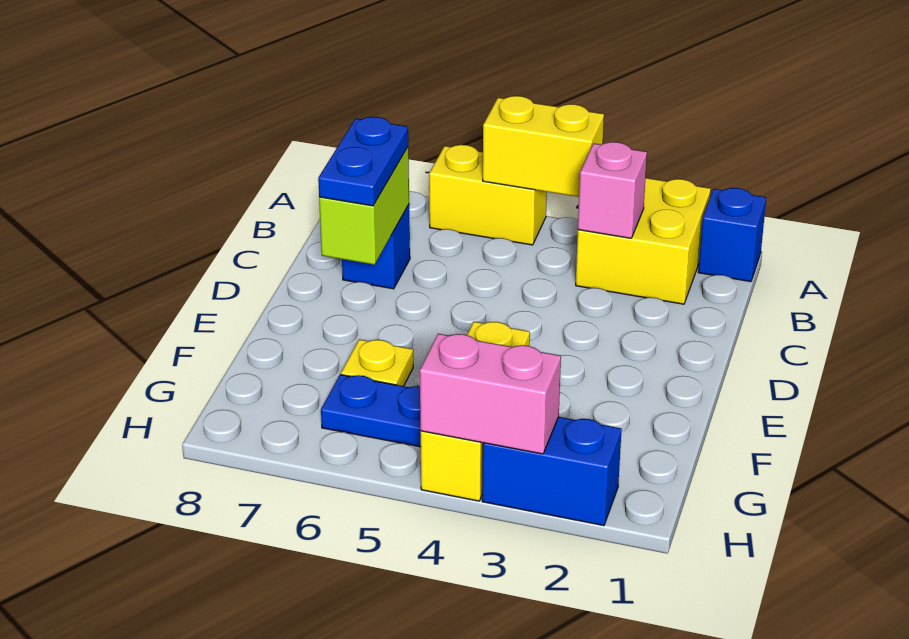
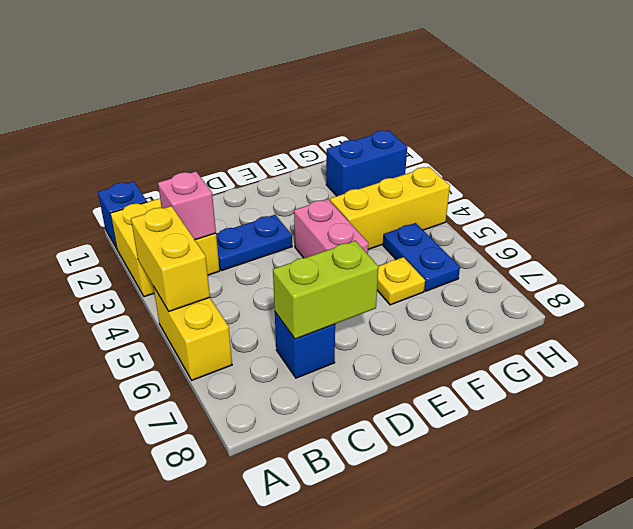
blue plate C7:D7 level 3 -> blue plate C3:D3 level 1
blue brick H2:H3 level 1 -> blue brick G2:H2 level 1
pink brick H3:H4 level 2 -> pink brick E4:E5 level 1

